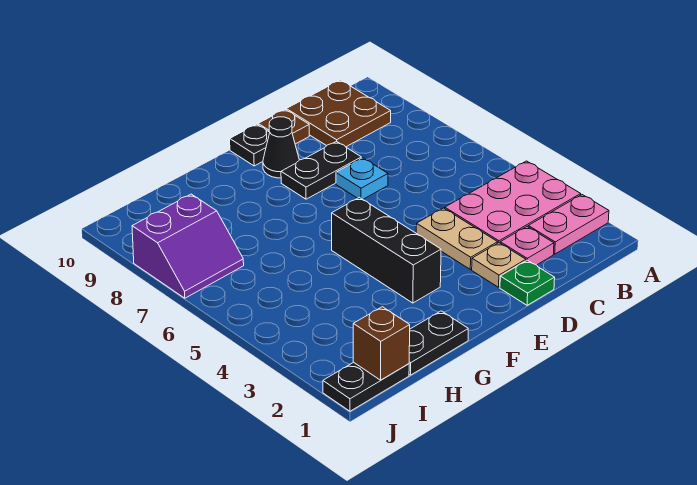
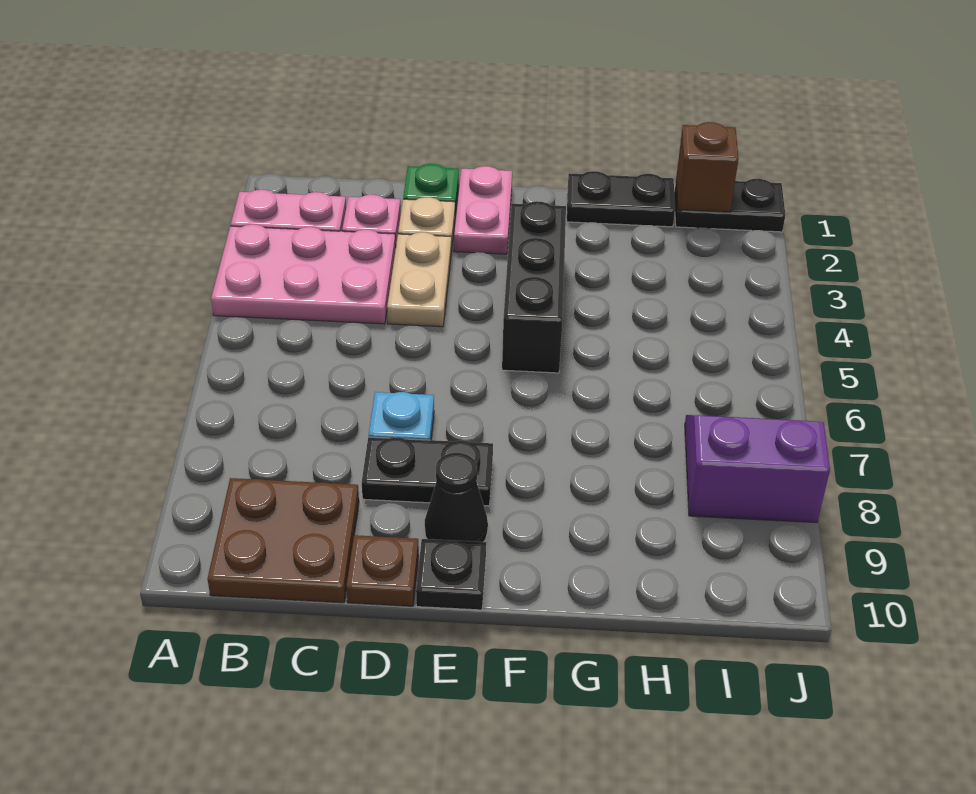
none -> pink plate E1:E2 level 1

